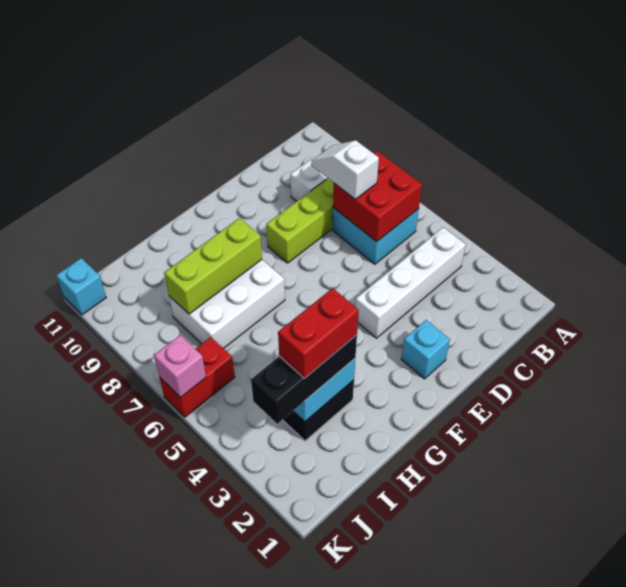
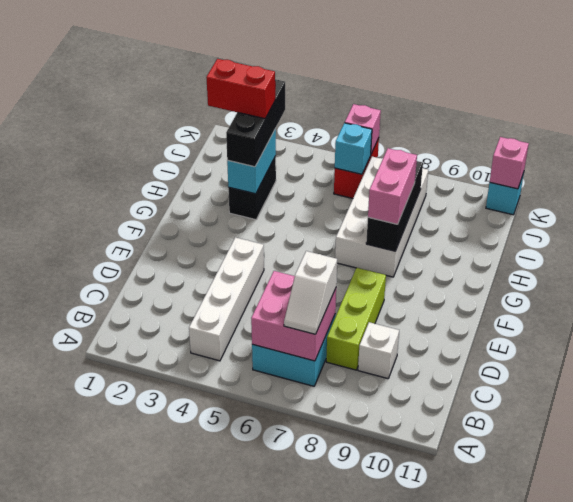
red brick B6:C7 level 2 -> pink brick B6:C7 level 2
white slope C7:C8 level 3 top 7 -> white slope B7:C7 level 3 top C
cyan brick E2 level 1 -> cyan brick J6 level 2
white brick G7:I8 level 1 -> white brick G7:J8 level 1
lime brick G8:I8 level 2 -> black brick G8:I8 level 2
none -> pink brick G8:H8 level 3
red brick H3:I3 level 4 -> red brick I2:I3 level 4
none -> pink brick K11 level 2

